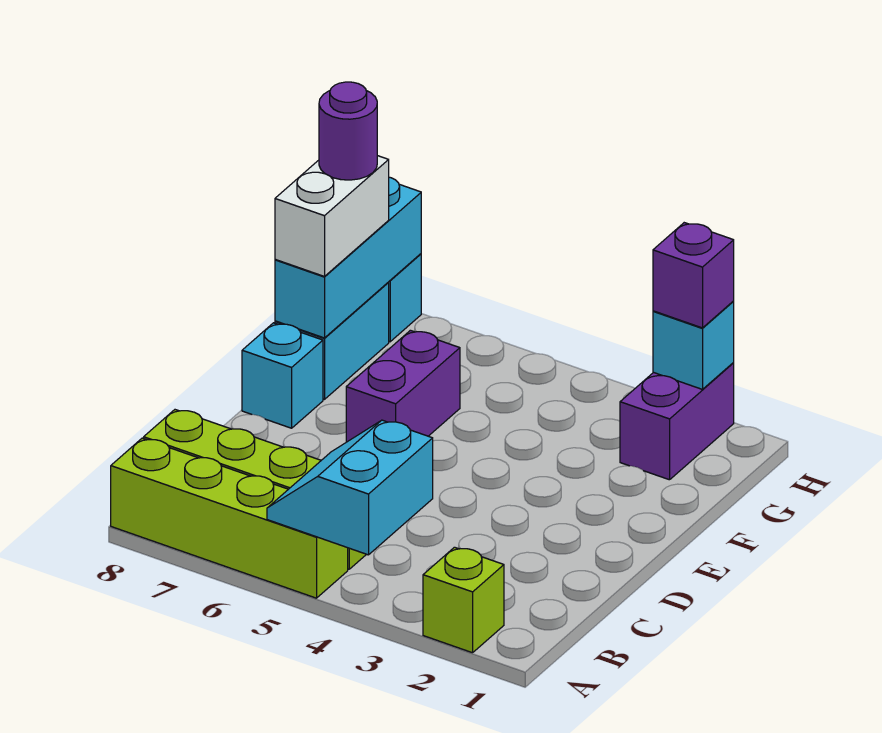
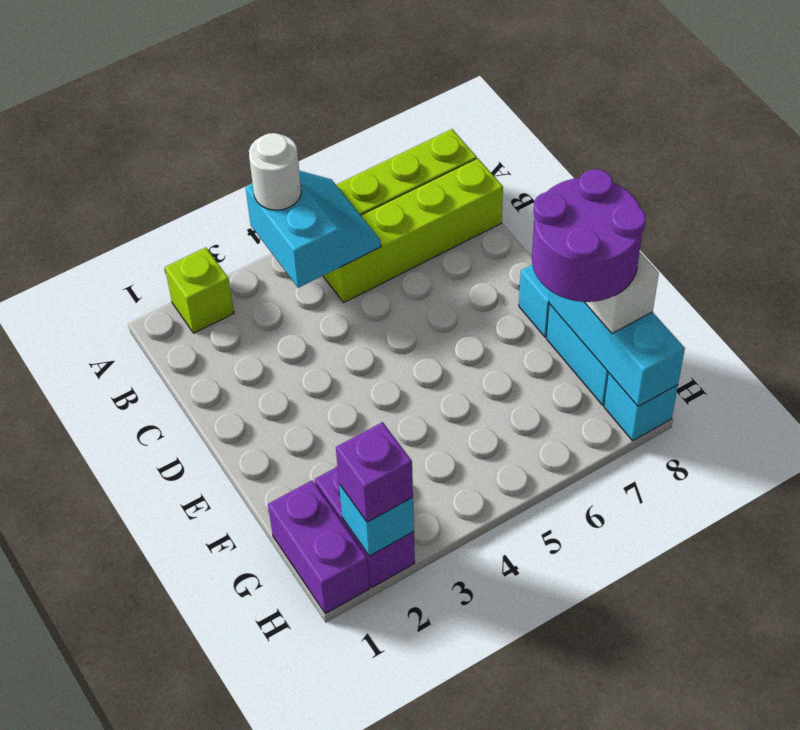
none -> white round brick A4 level 3
purple brick E6:F6 level 1 -> purple brick G1:H1 level 1
purple round brick G8 level 4 -> purple round brick F7:G8 level 4

